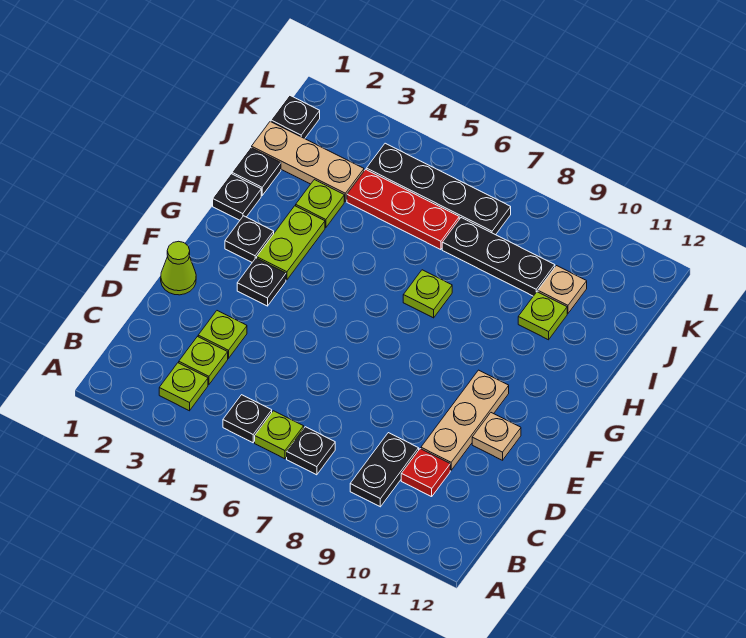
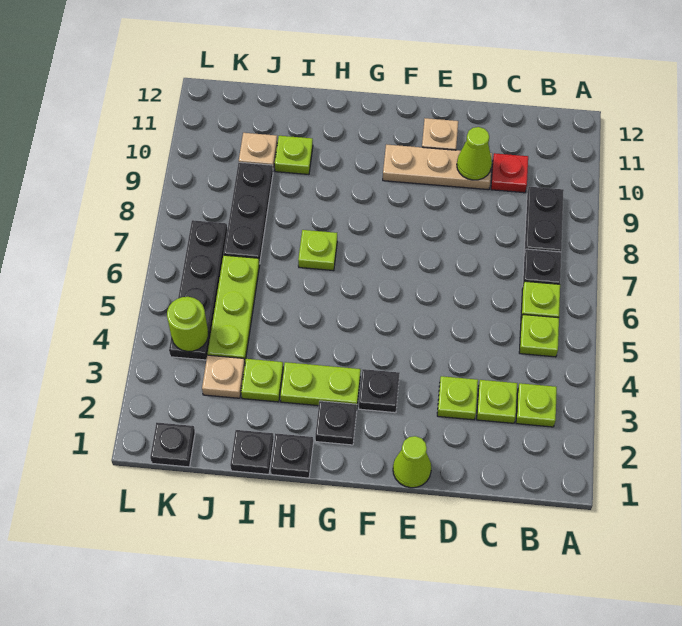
black plate B5 level 1 -> lime plate B5 level 1
black plate B9:C9 level 1 -> black plate B8:B9 level 1
none -> lime cone D10 level 2
tan plate J1:J3 level 1 -> tan plate J3 level 1
red plate J4:J6 level 1 -> lime plate J4:J6 level 1
none -> lime round brick K4 level 2

